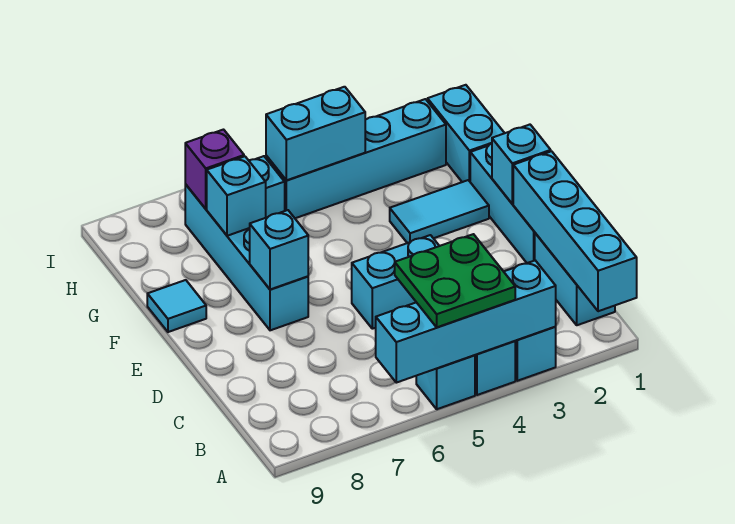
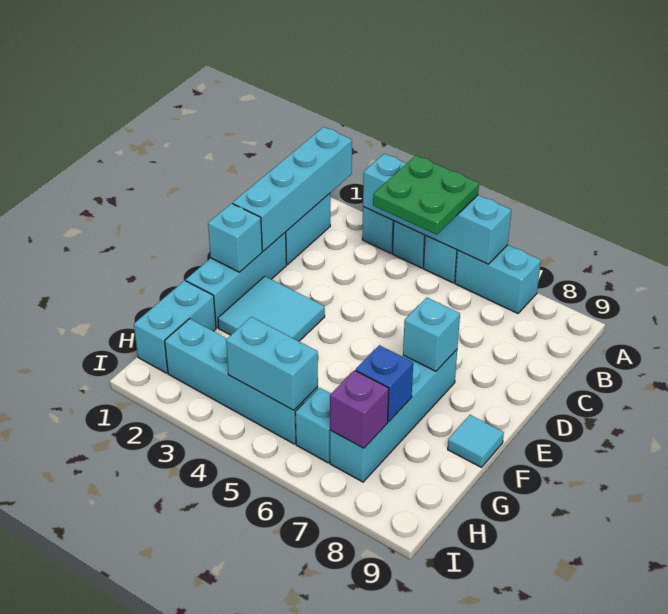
cyan brick D4:D5 level 1 -> cyan brick A6:A7 level 1
cyan tile F2:F3 level 1 -> cyan tile E2:F3 level 1
cyan brick G7 level 2 -> blue brick G7 level 2

